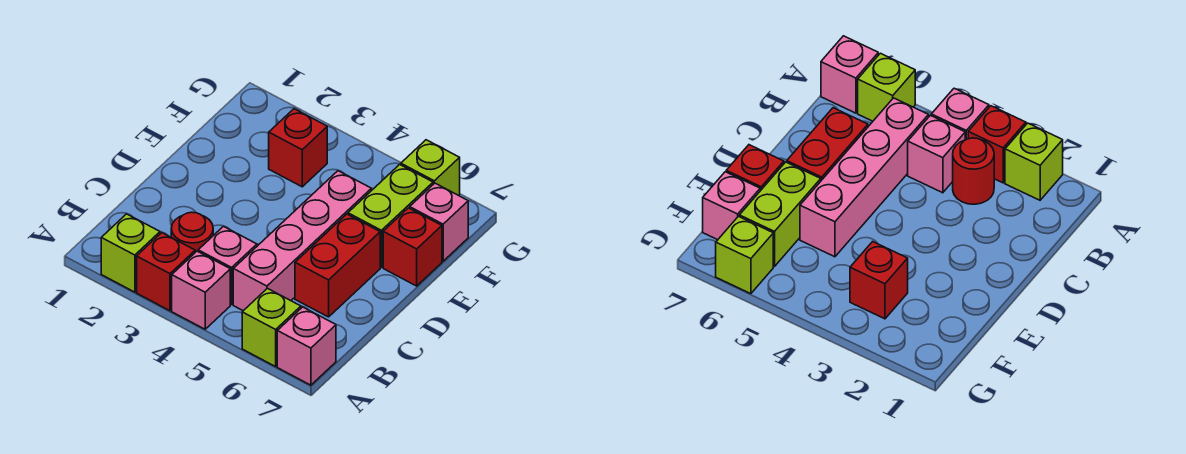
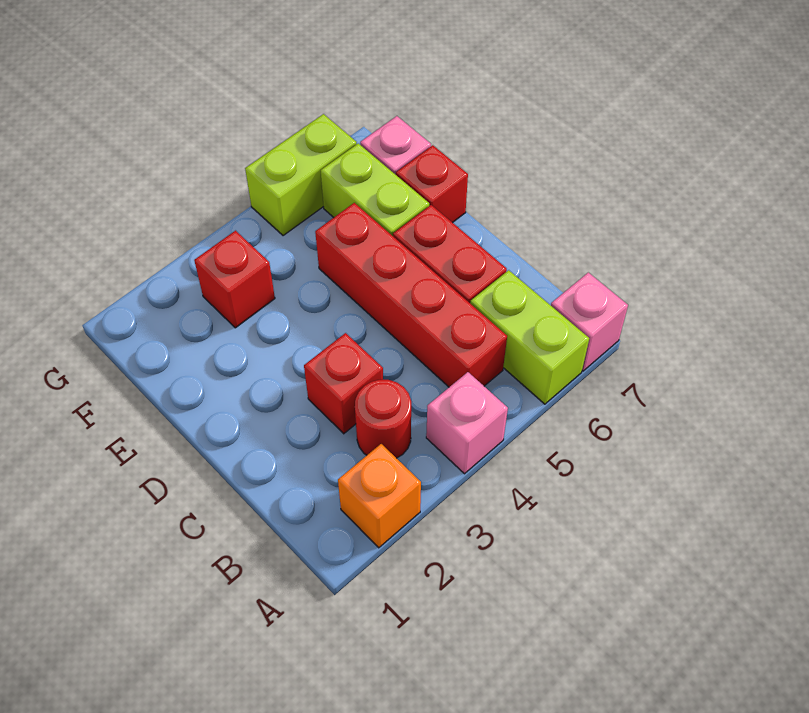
lime brick A2 level 1 -> orange brick A2 level 1
red brick A3 level 1 -> red brick C3 level 1
lime brick A6 level 1 -> lime brick A6:B6 level 1
pink brick B4 level 1 -> none
pink brick B5:E5 level 1 -> red brick B5:E5 level 1
lime brick G6 level 1 -> lime brick G5:G6 level 1

